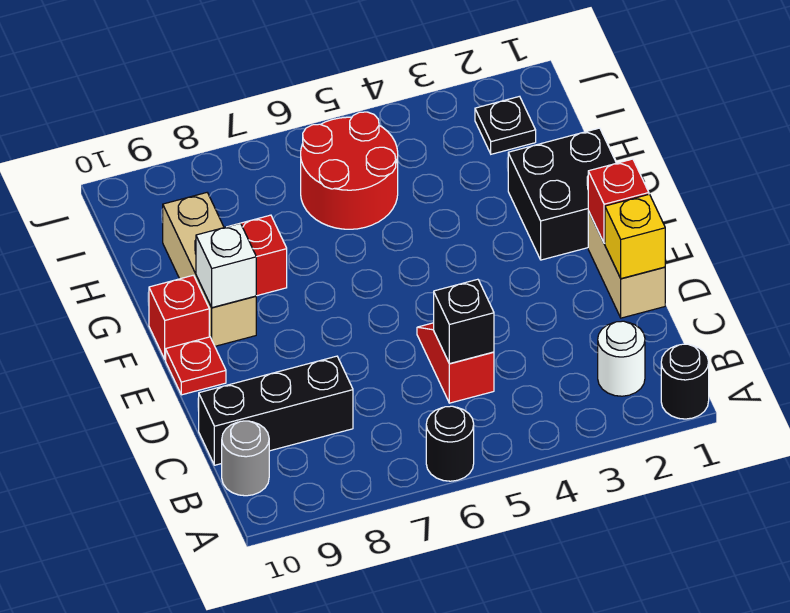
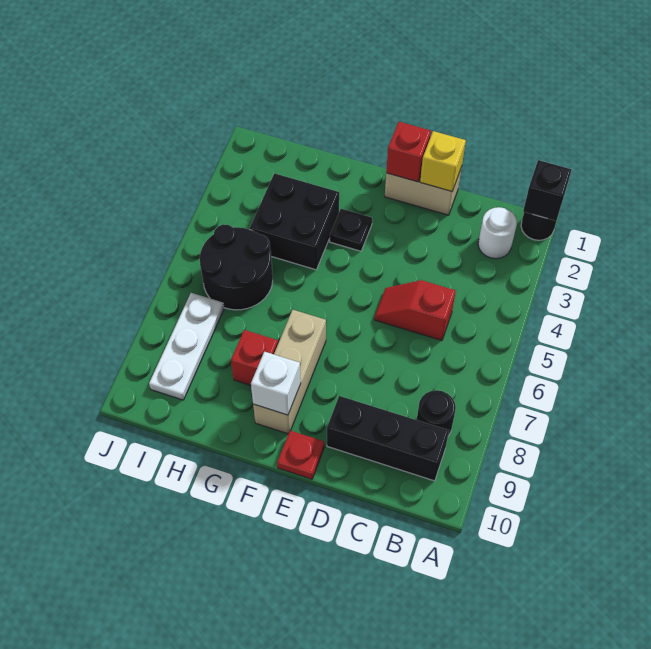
black round brick A6 level 1 -> black round brick B8 level 1
grey round brick B10 level 1 -> none
black brick C5 level 2 -> black brick A1 level 2
black brick C8:C10 level 1 -> black brick B9:D9 level 1
black brick F1:G2 level 1 -> black brick G3:H4 level 1
tan brick F9:H9 level 1 -> tan brick F7:F9 level 1
red brick F10 level 1 -> none
red round brick H5:I6 level 1 -> black round brick H5:I6 level 1
black plate I2 level 1 -> black plate F3 level 1
none -> white plate I7:I9 level 1

